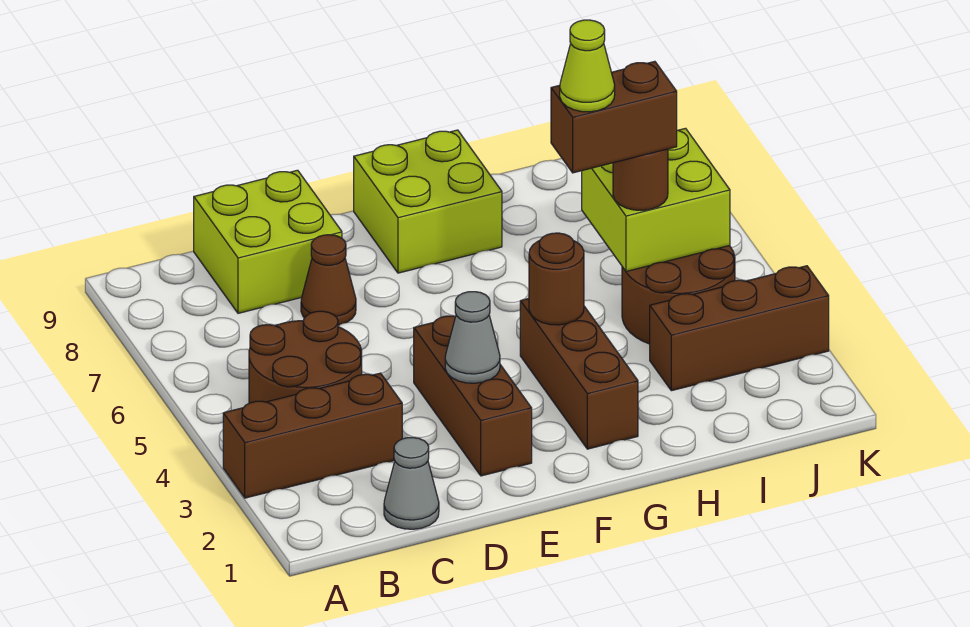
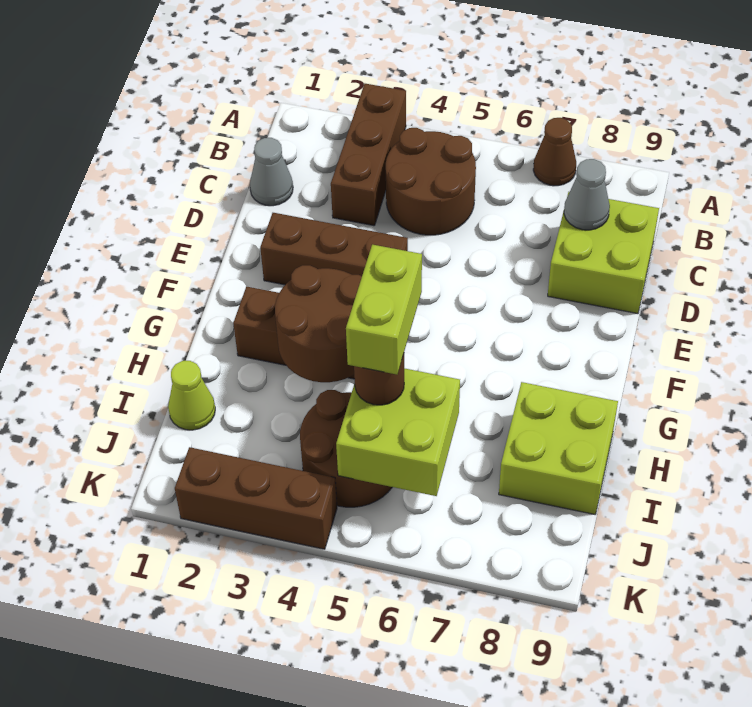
brown cone D7 level 1 -> brown cone A7 level 1
grey cone E3 level 2 -> grey cone C8 level 2
lime brick F8:G9 level 1 -> lime brick H8:I9 level 1
brown round brick G4 level 2 -> brown round brick G3:H4 level 2
brown brick H5:I5 level 4 -> lime brick H5:I5 level 4
lime cone H5 level 5 -> lime cone I1 level 1
brown brick I3:K3 level 1 -> brown brick K2:K4 level 1

